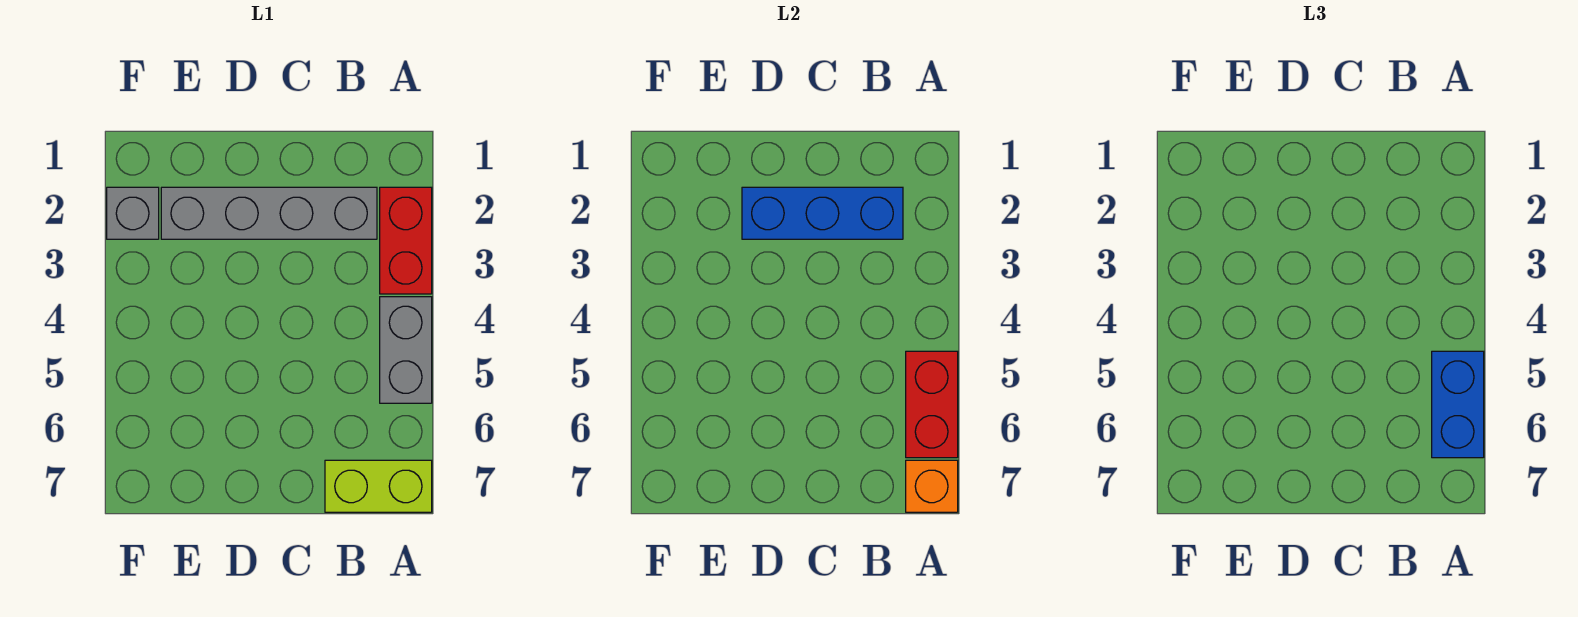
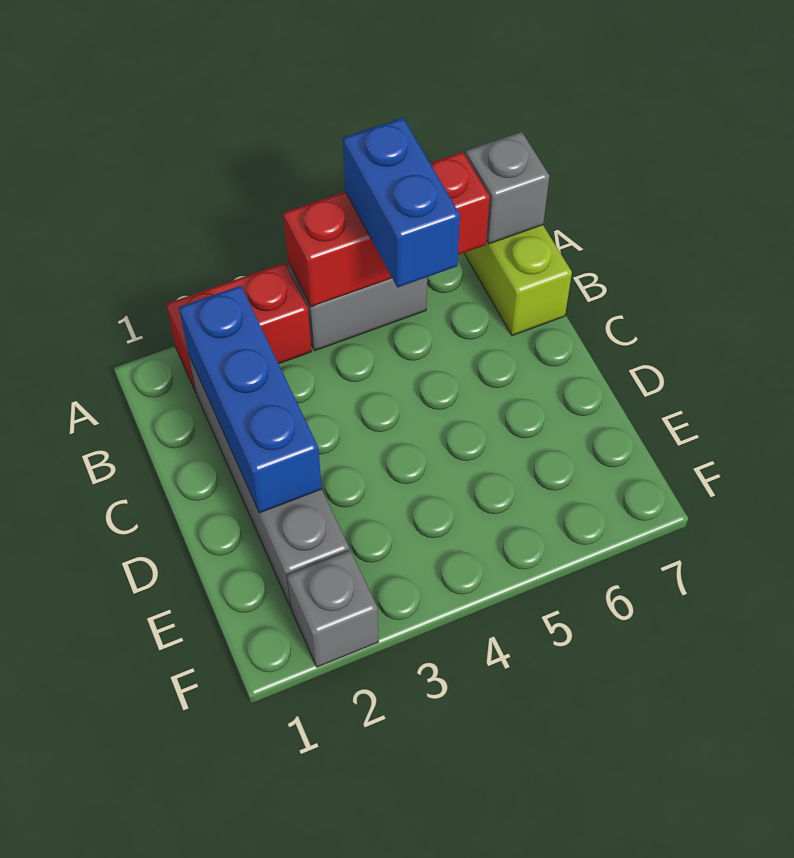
red brick A5:A6 level 2 -> red brick A4:A6 level 2
blue brick A5:A6 level 3 -> blue brick A5:B5 level 3
orange brick A7 level 2 -> grey brick A7 level 2

